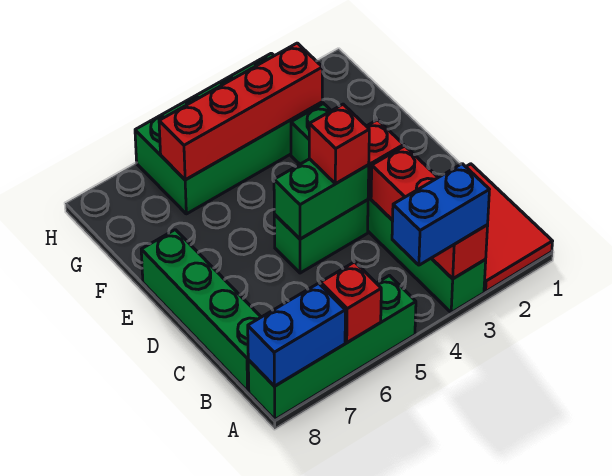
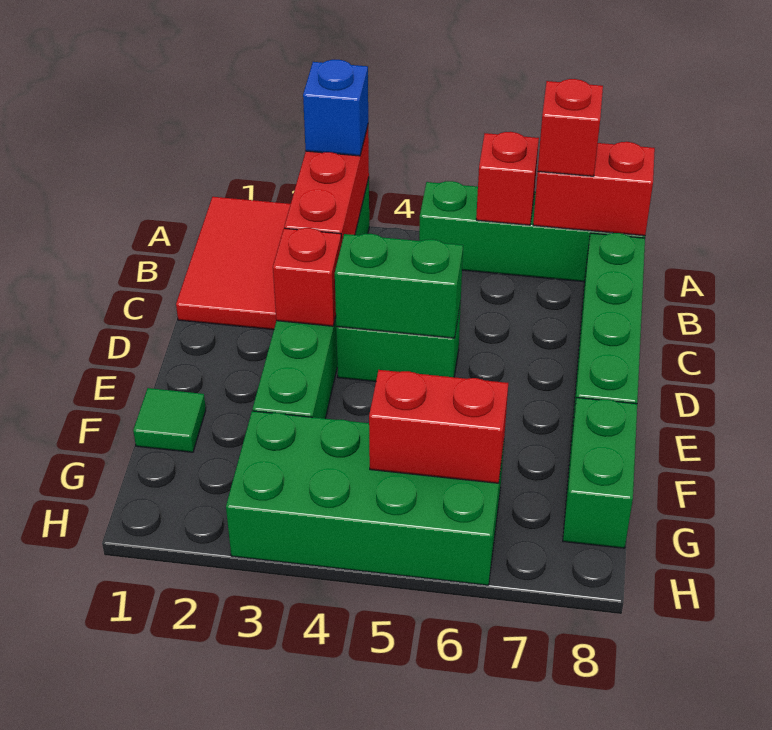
blue brick A3:A4 level 3 -> blue brick A3 level 3
blue brick A7:A8 level 2 -> red brick A7:A8 level 2
red brick D4 level 3 -> red brick A7 level 3
none -> green tile F1 level 1
none -> green brick F8:G8 level 1
red brick G3:G6 level 2 -> red brick G5:G6 level 2

